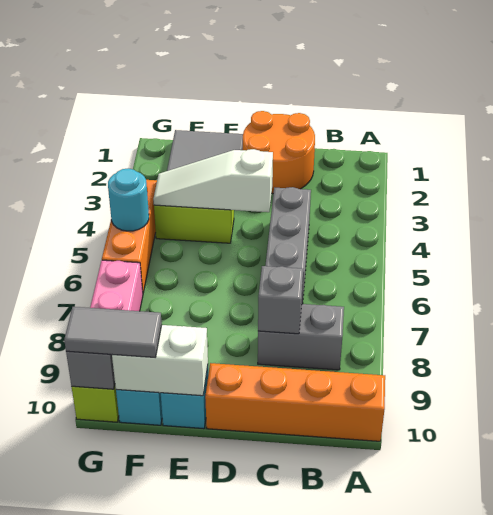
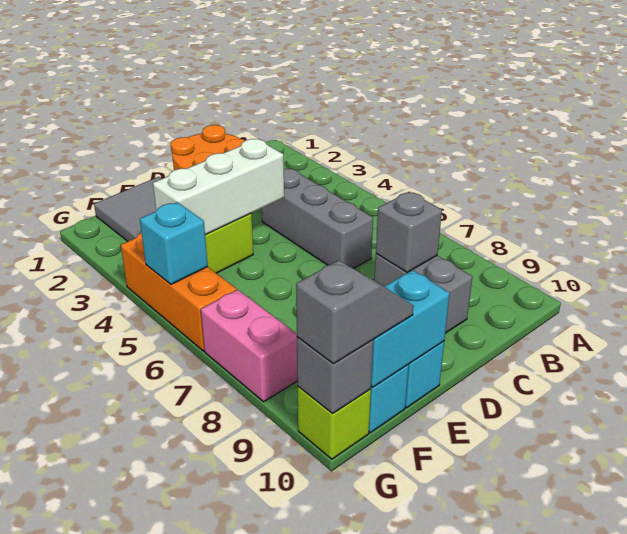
orange brick A10:D10 level 1 -> none
grey brick B8:C8 level 1 -> grey brick C8:C9 level 1
white slope D4:F4 level 2 top D -> white brick D4:F4 level 2
white brick E10:F10 level 2 -> cyan brick E10:F10 level 2
grey tile F10:G10 level 3 -> grey slope F10:G10 level 3 top G
cyan round brick G5 level 2 -> cyan brick G5 level 2

